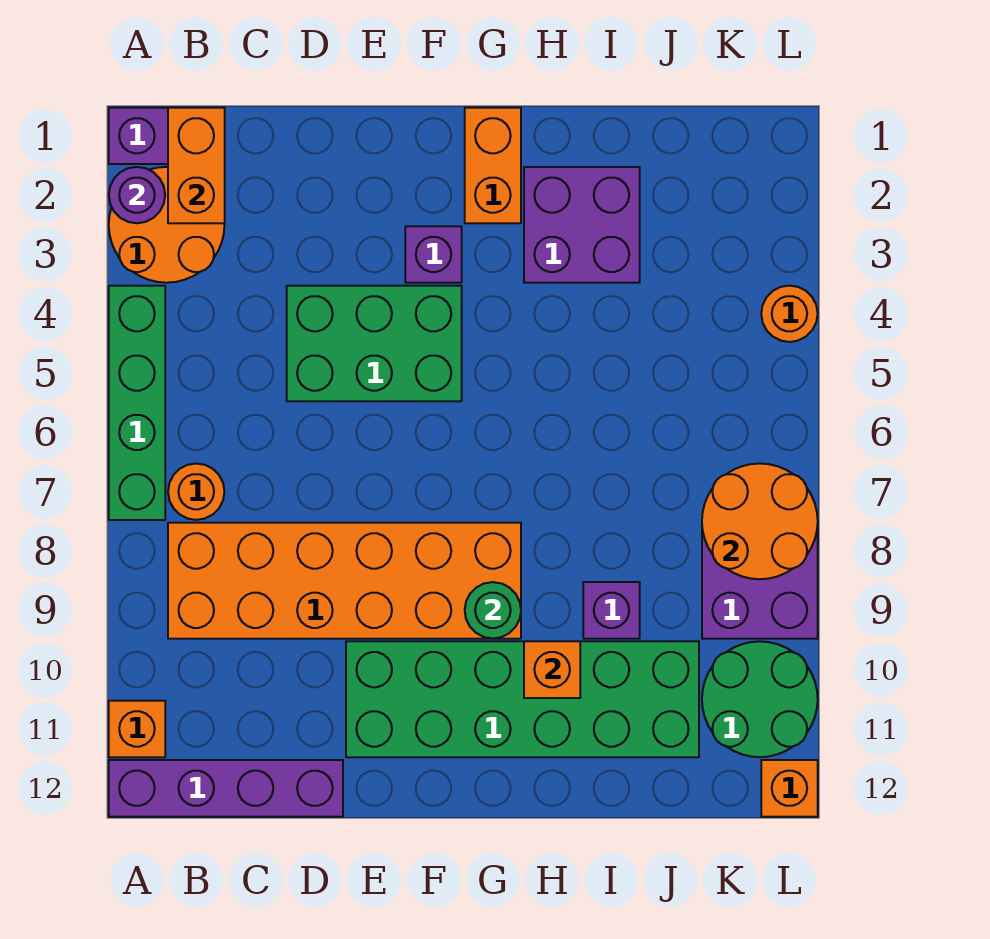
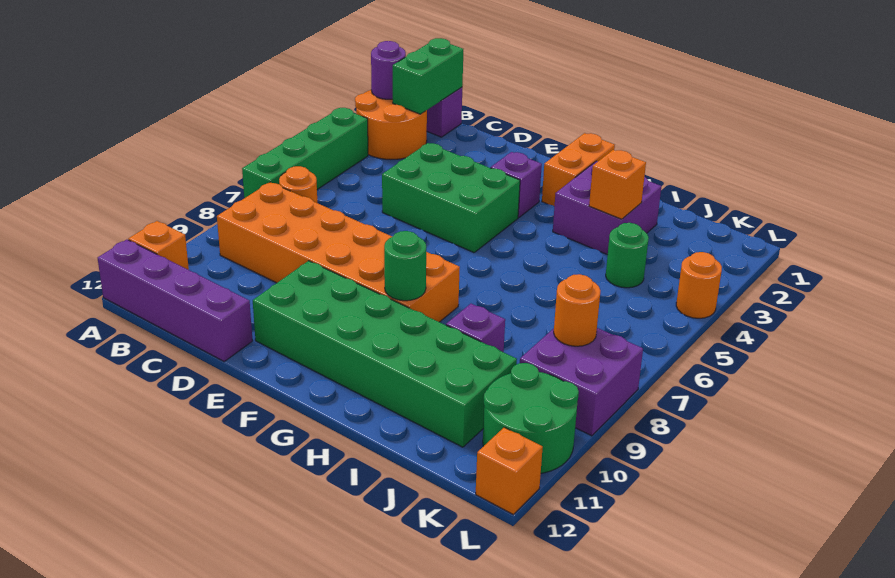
orange brick B1:B2 level 2 -> green brick B1:B2 level 2
orange brick H10 level 2 -> orange brick I3 level 2
none -> green round brick J4 level 1
orange round brick K7:L8 level 2 -> orange round brick K8 level 2

